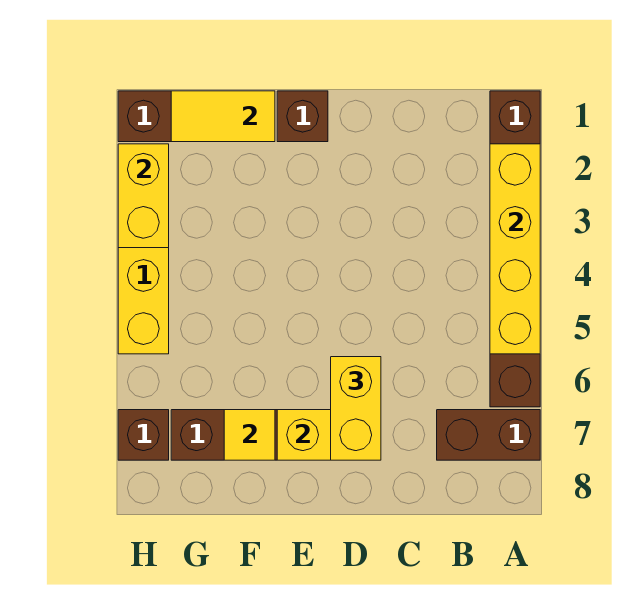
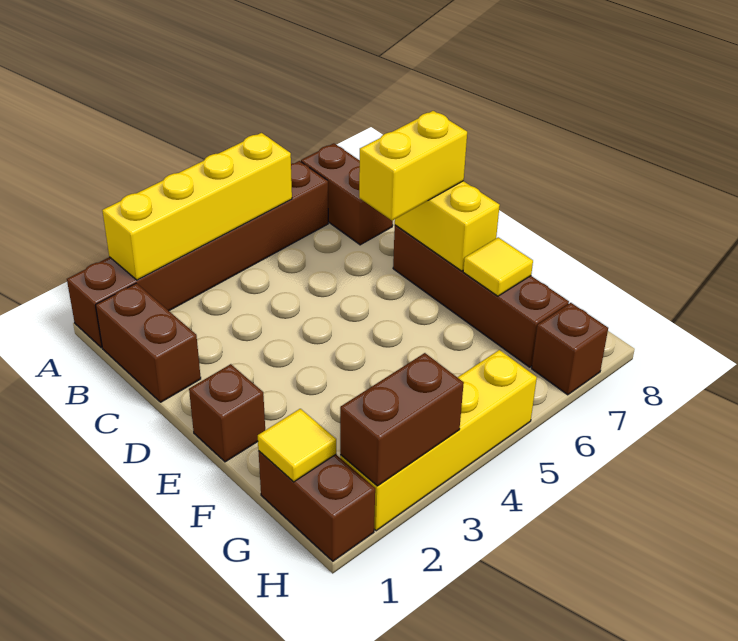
none -> brown brick B1:C1 level 1
yellow tile F1:G1 level 2 -> yellow tile G1 level 2
yellow brick H2:H3 level 2 -> brown brick H2:H3 level 2

